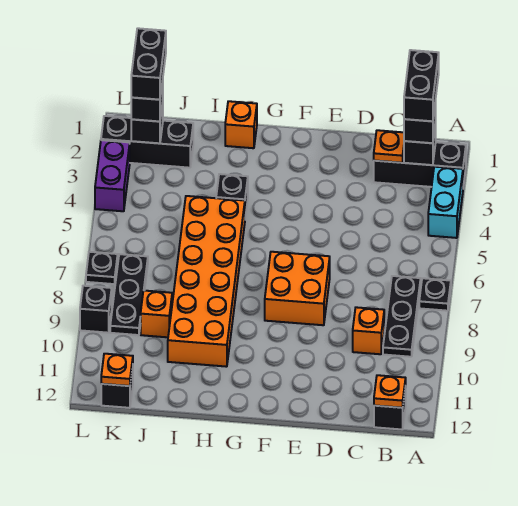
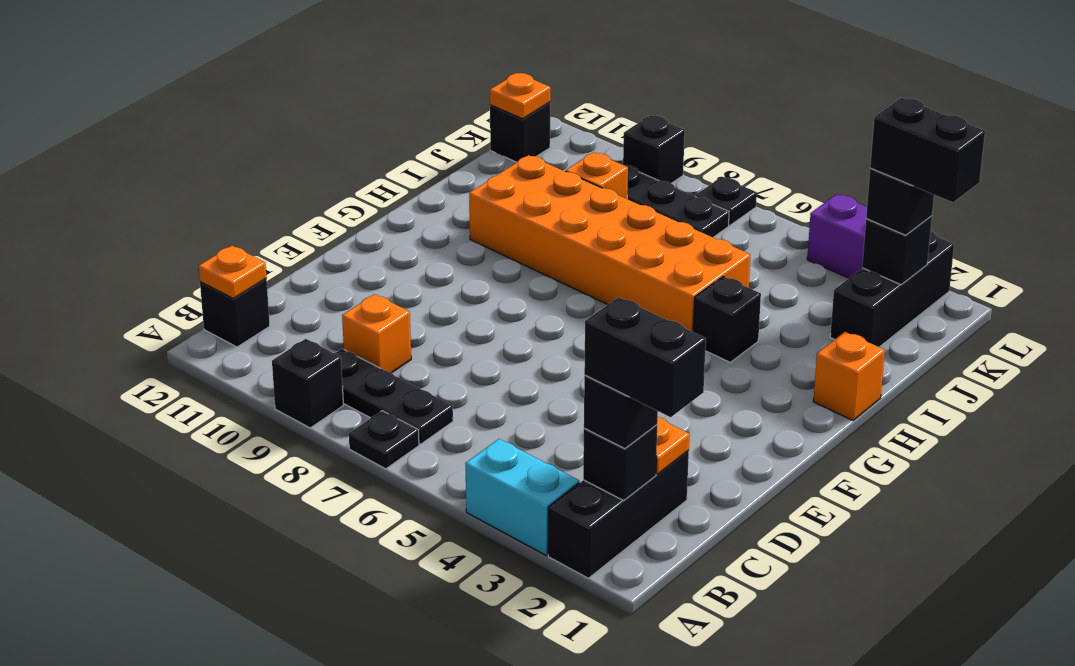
none -> black brick A9 level 1
orange brick E7:F8 level 1 -> none

